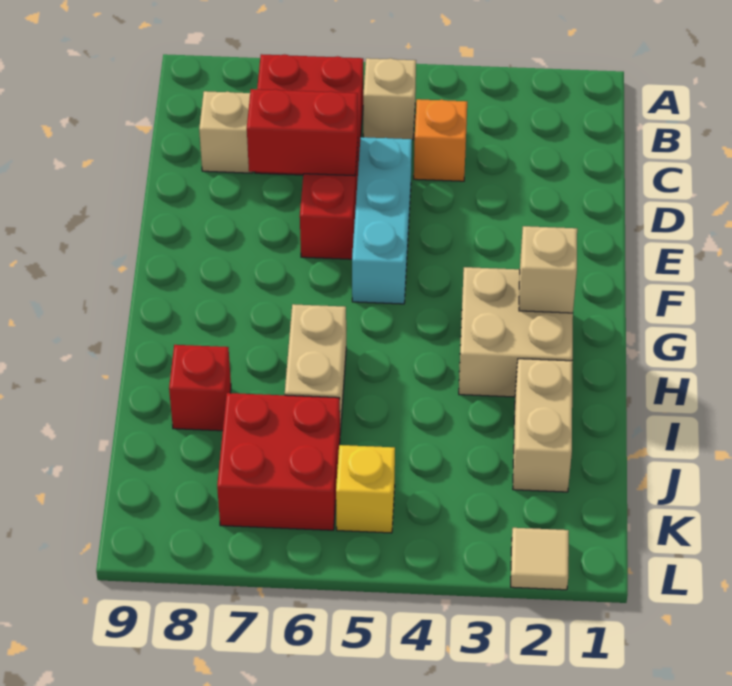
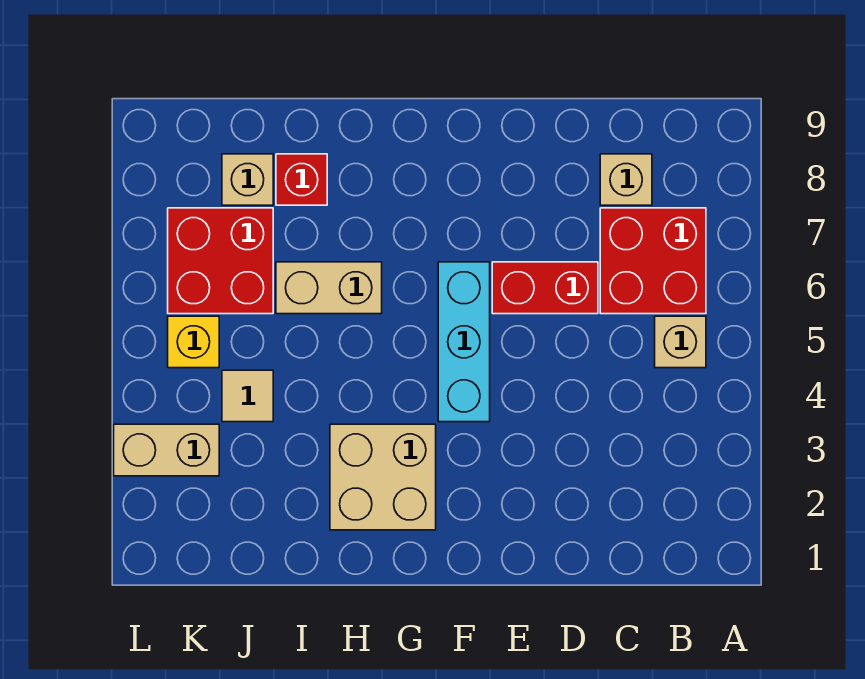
orange brick C4 level 1 -> none
cyan brick D5:F5 level 1 -> cyan brick F4:F6 level 1
red brick D6:D7 level 2 -> none
tan brick G2 level 2 -> tan brick J8 level 1
tan brick I2:J2 level 1 -> tan brick K3:L3 level 1
tan tile L2 level 1 -> tan tile J4 level 1

